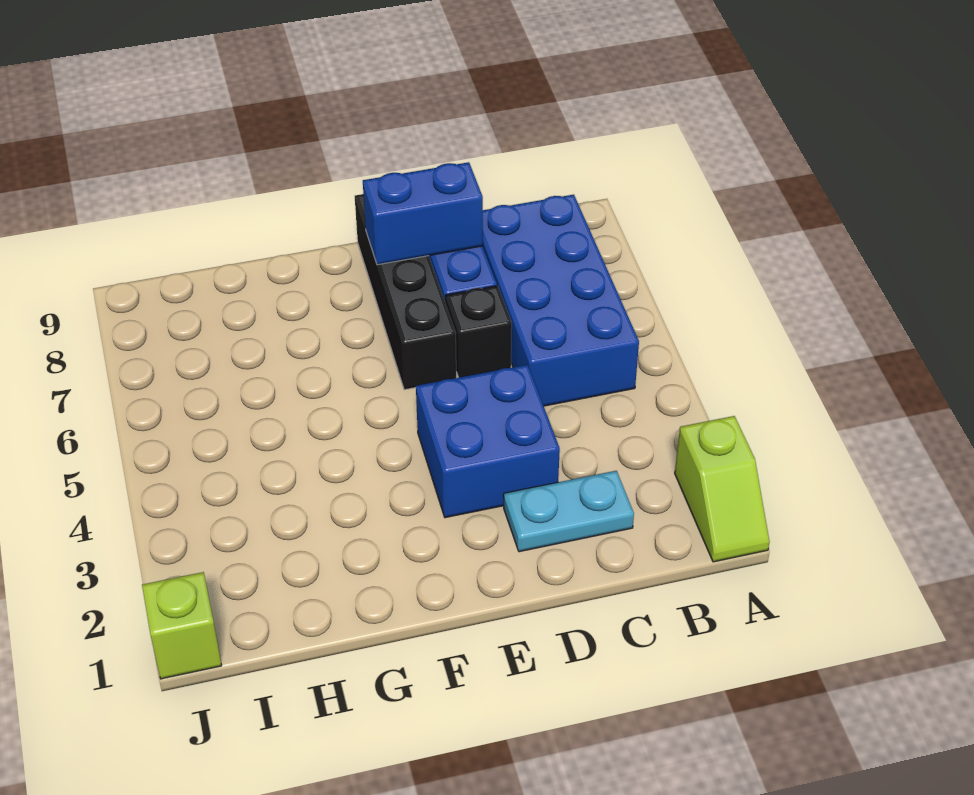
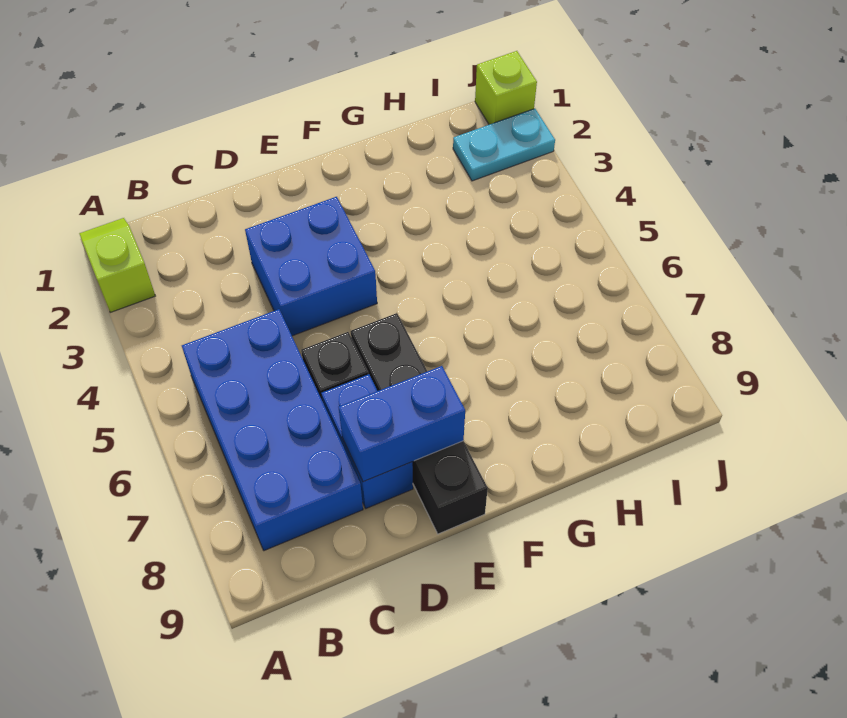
cyan plate C2:D2 level 1 -> cyan plate I2:J2 level 1

